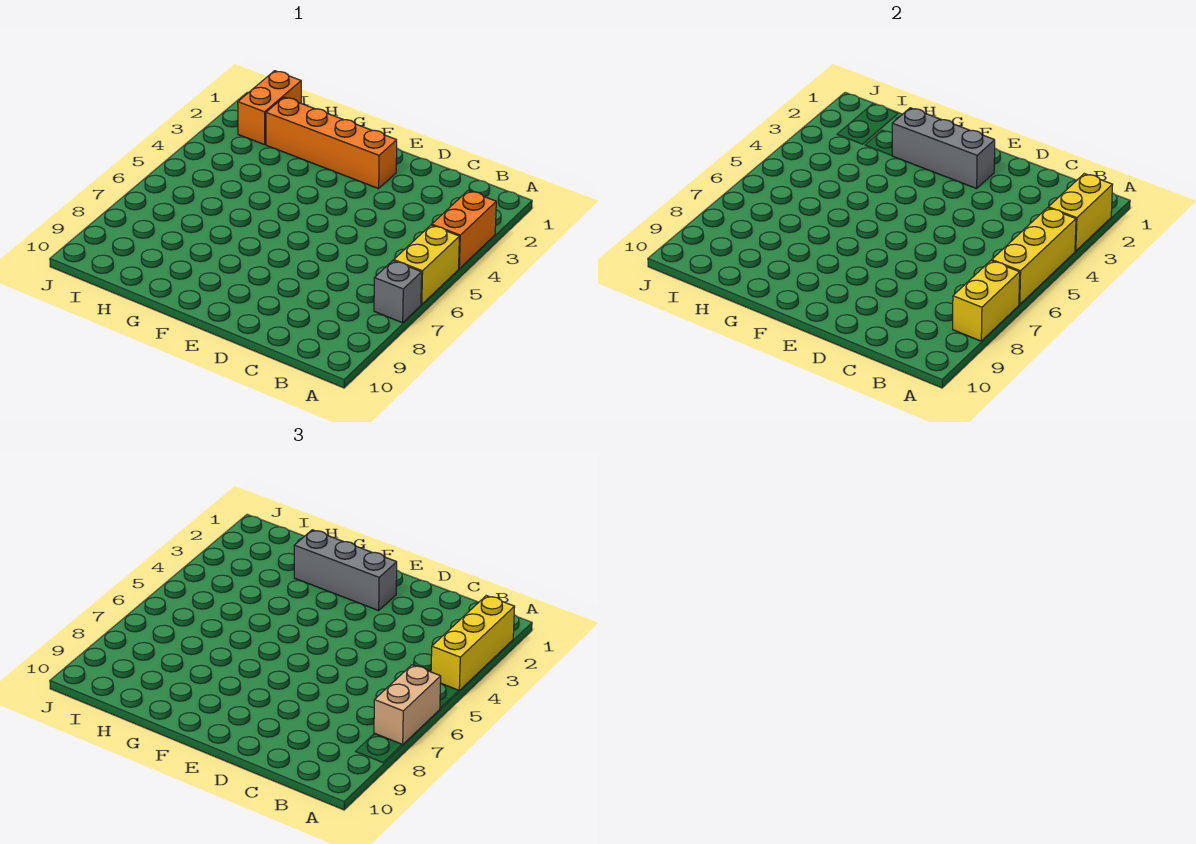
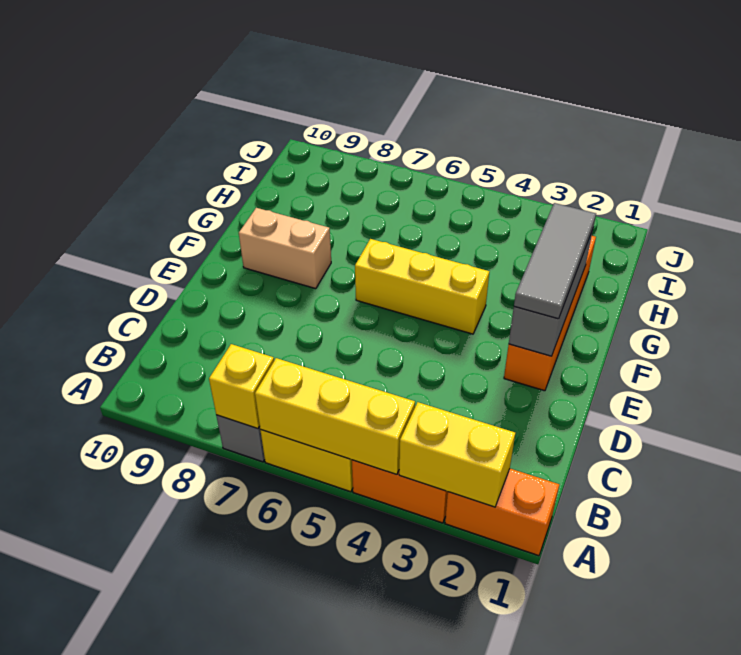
yellow brick A2:A4 level 3 -> yellow brick F4:F6 level 1
tan brick A6:A7 level 3 -> tan brick F8:F9 level 1
yellow brick A7:A8 level 2 -> yellow brick A7 level 2
grey brick E2:G2 level 3 -> grey tile E2:G2 level 3
orange brick I1:I2 level 1 -> orange brick A1:A2 level 1

